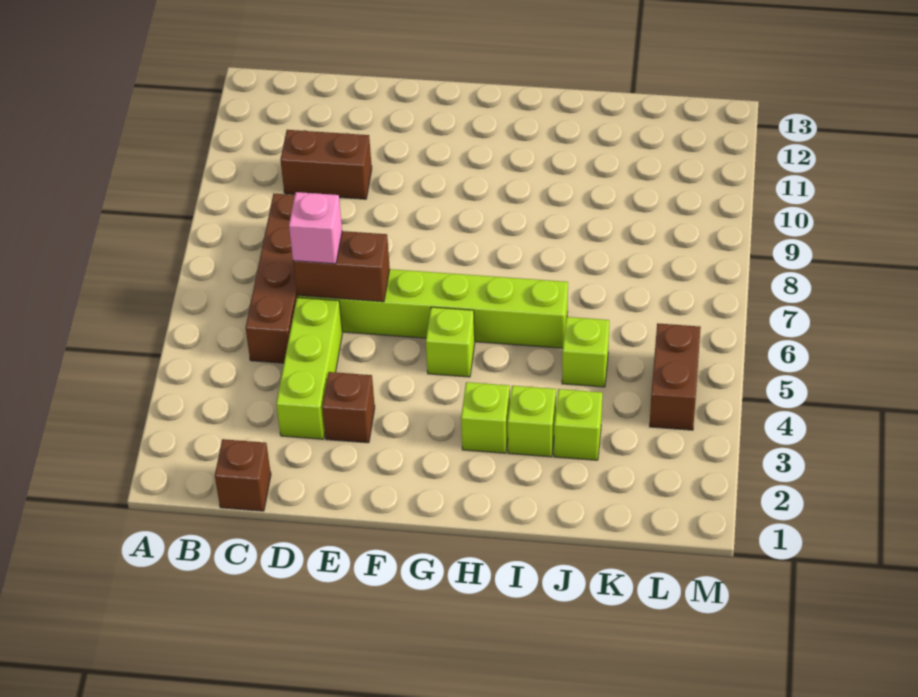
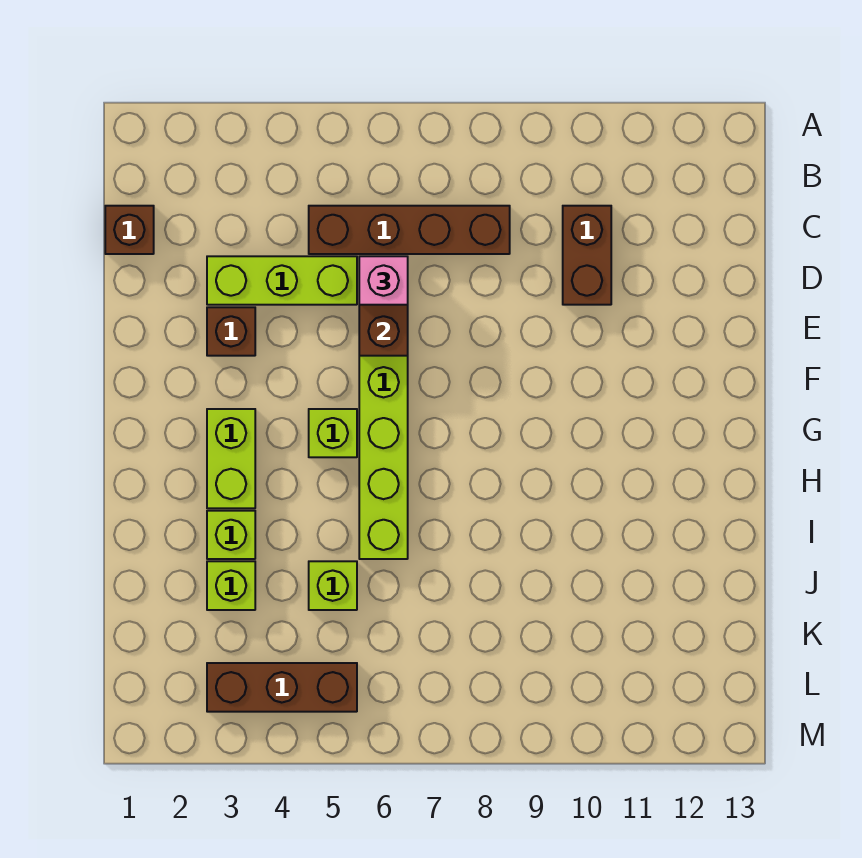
lime brick H3 level 1 -> lime brick G3:H3 level 1
brown brick L4:L5 level 1 -> brown brick L3:L5 level 1

